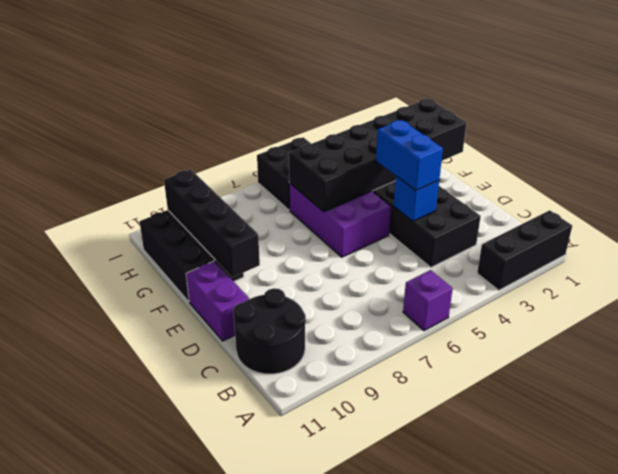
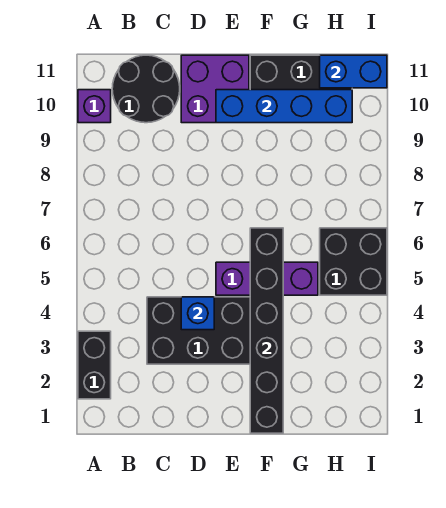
black brick A1:A3 level 1 -> black brick A2:A3 level 1
purple brick A6 level 1 -> purple brick A10 level 1
blue brick D4:E4 level 3 -> blue brick H11:I11 level 2
purple brick D11:E11 level 1 -> purple brick D10:E11 level 1
purple brick E5:G6 level 1 -> purple brick E5:G5 level 1
black brick E10:H10 level 2 -> blue brick E10:H10 level 2
black brick F1:G6 level 2 -> black brick F1:F6 level 2

